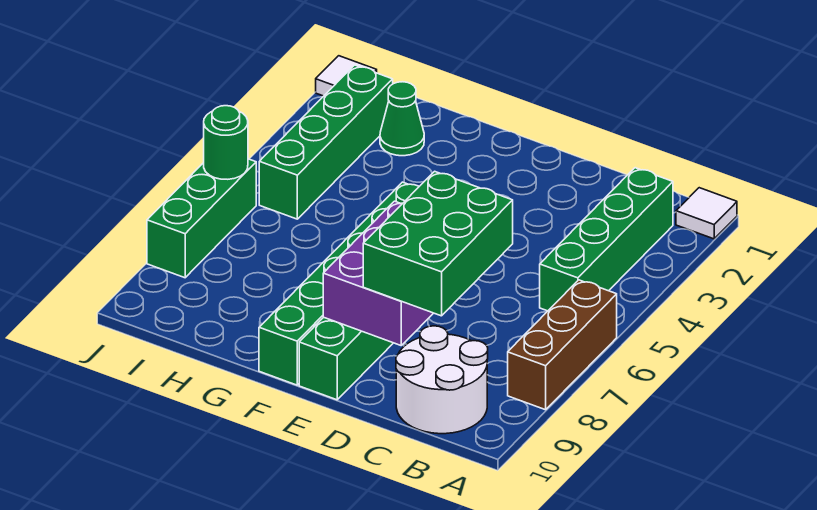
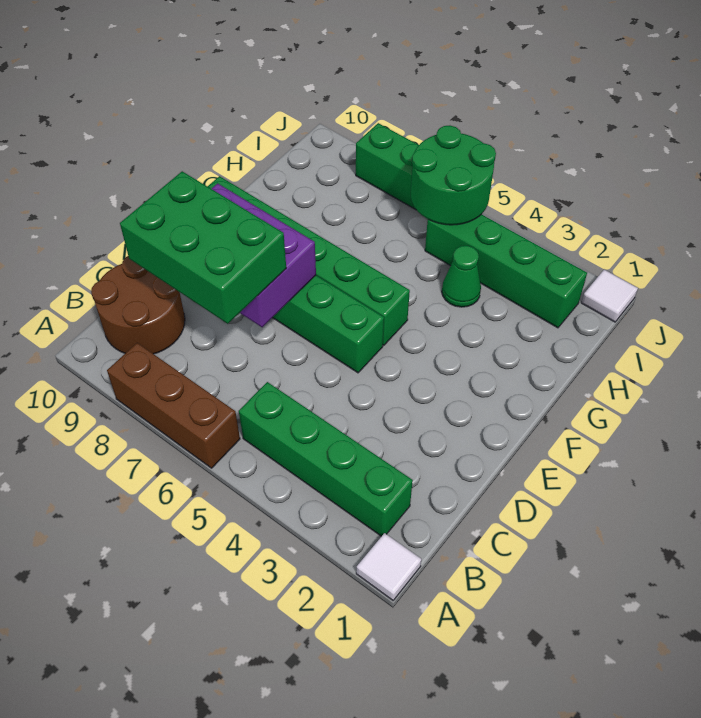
white round brick B9:C10 level 1 -> brown round brick B9:C10 level 1
green cone H2 level 1 -> green cone H4 level 1
green round brick J6 level 2 -> green round brick I5:J6 level 2

